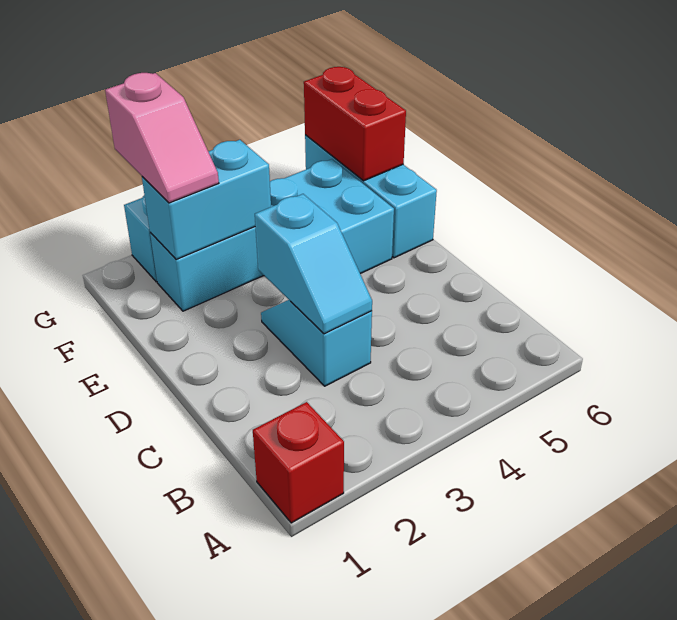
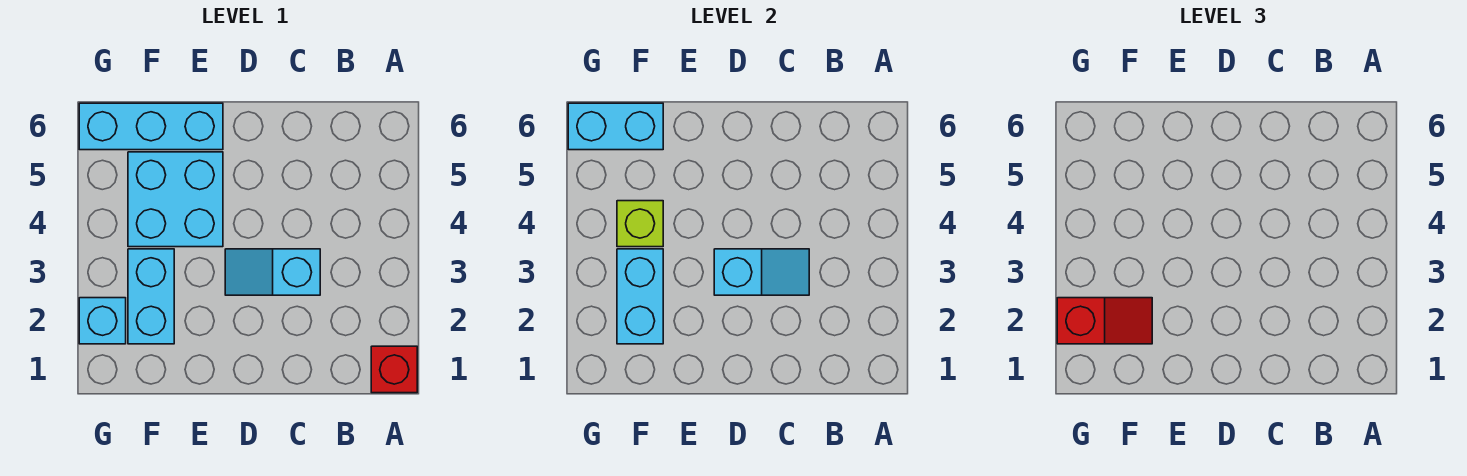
pink slope F2:G2 level 3 top G -> red slope F2:G2 level 3 top G
none -> lime brick F4 level 2
red brick F6:G6 level 2 -> cyan brick F6:G6 level 2

